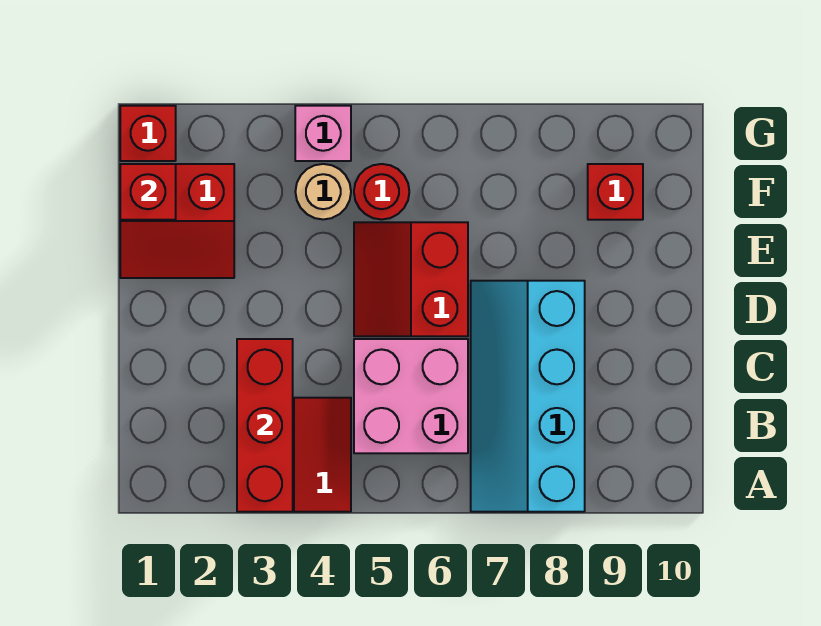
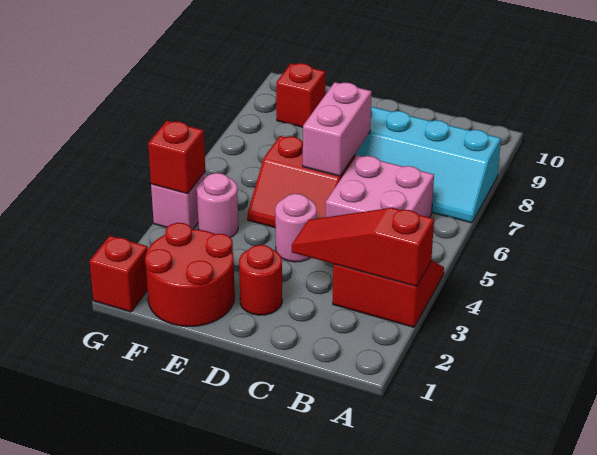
red brick A3:C3 level 2 -> red slope A3:C3 level 2 top A
none -> pink round brick D4 level 1
none -> pink brick D6:D7 level 2
red slope E1:F2 level 1 top F -> red round brick E1:F2 level 1
red brick F1 level 2 -> red brick G4 level 2
tan round brick F4 level 1 -> pink round brick F4 level 1
red round brick F5 level 1 -> red round brick D2 level 1

